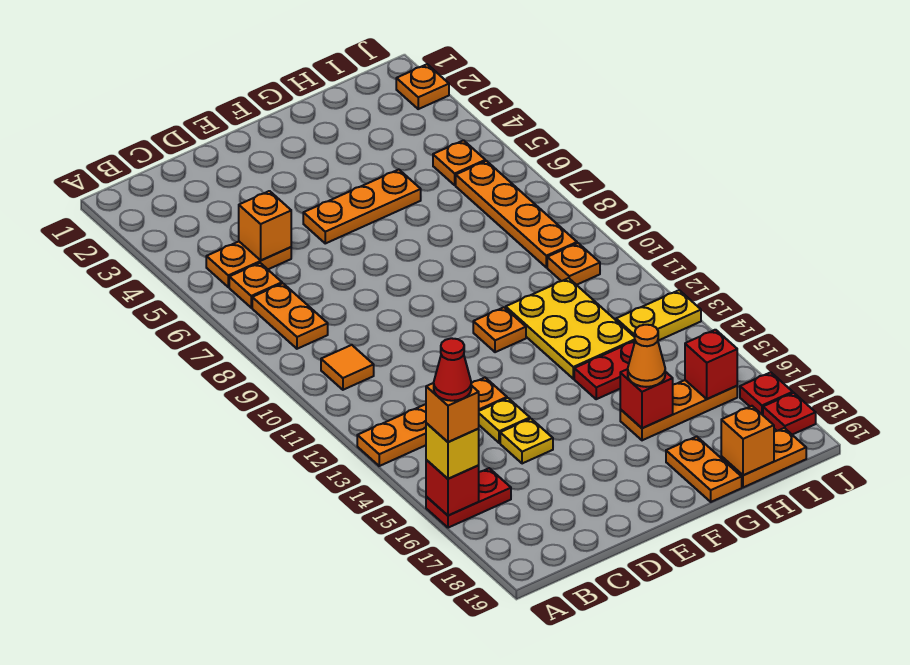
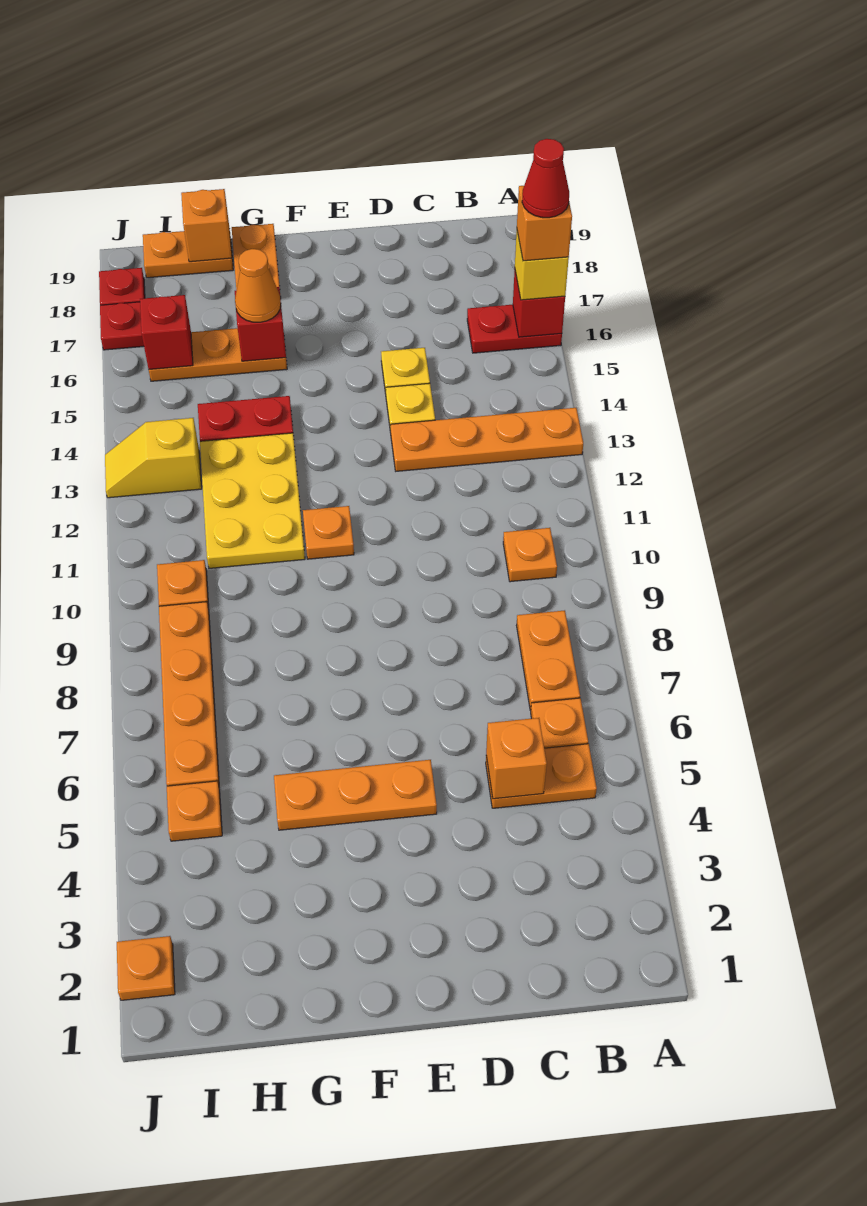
orange tile B10 level 1 -> orange plate B10 level 1
yellow plate I13:J13 level 1 -> yellow slope I13:J13 level 1 top I

